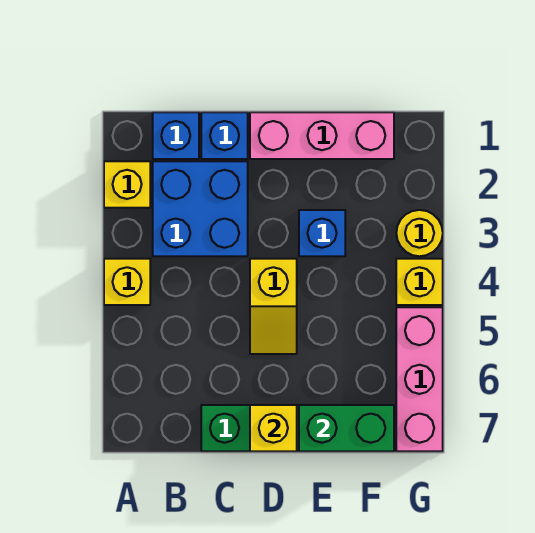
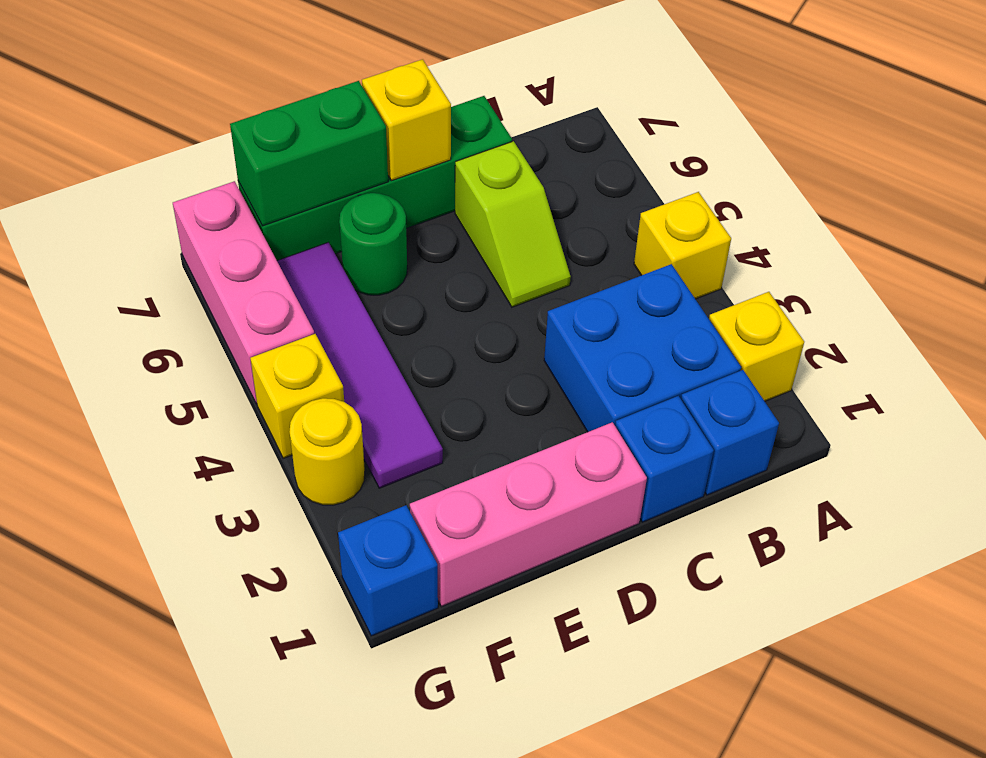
none -> lime slope C5:C6 level 1 top 6
yellow slope D4:D5 level 1 top 4 -> none
blue brick E3 level 1 -> blue brick G1 level 1
none -> green round brick E6 level 1
none -> purple tile F3:F6 level 1

